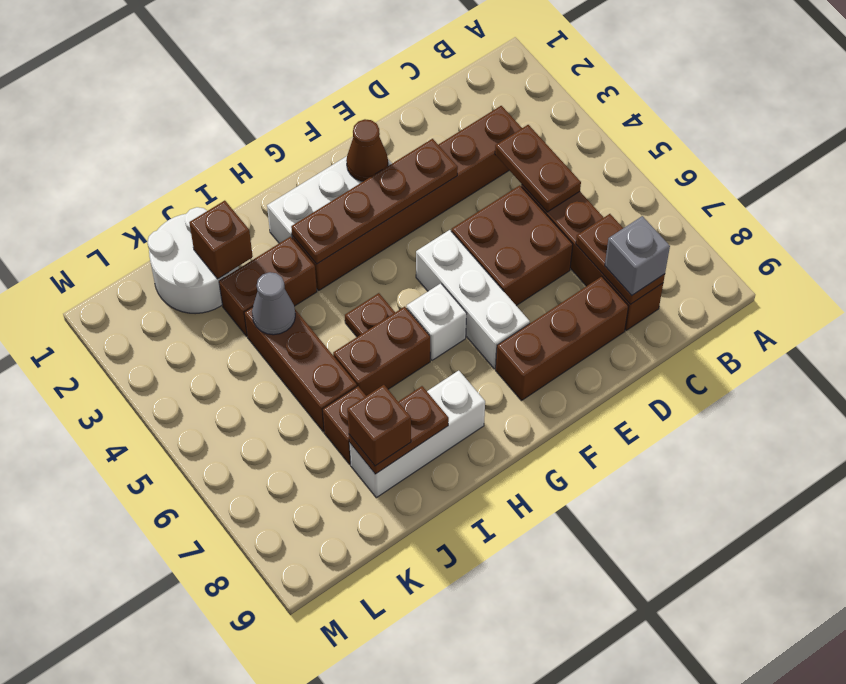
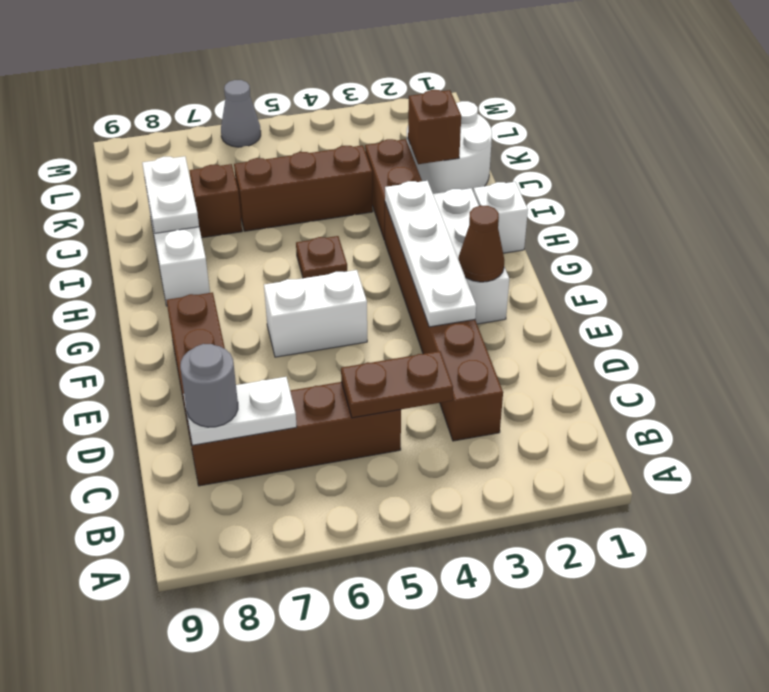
brown plate C7:C8 level 2 -> white plate C7:C8 level 2
grey brick C8 level 3 -> grey round brick C8 level 3
brown brick D5:E6 level 1 -> none
brown plate E3:H3 level 2 -> white plate E3:H3 level 2
white brick F5:F7 level 1 -> white brick F5:F6 level 1
white brick G6 level 1 -> white brick H1 level 1
brown brick H6:I6 level 1 -> none
brown plate I8:J8 level 2 -> white plate I8:J8 level 2
grey cone J4 level 2 -> grey cone M6 level 1
brown brick J8 level 3 -> none

